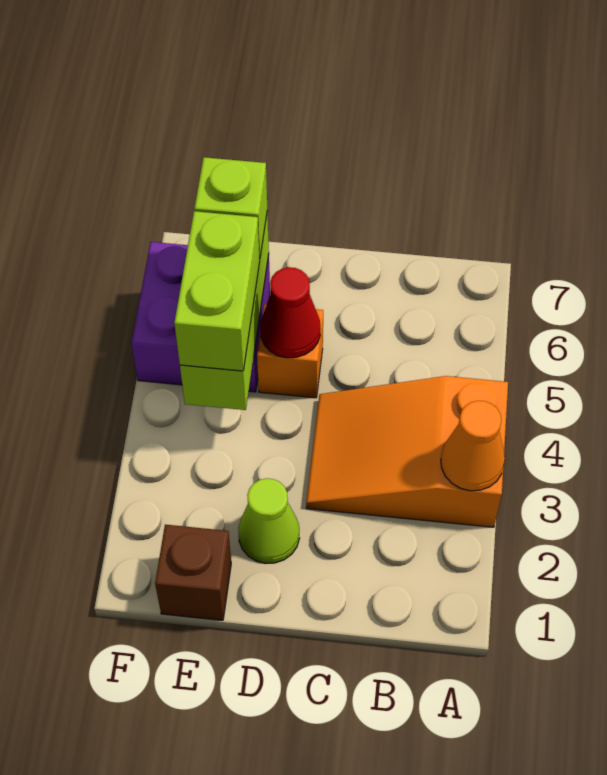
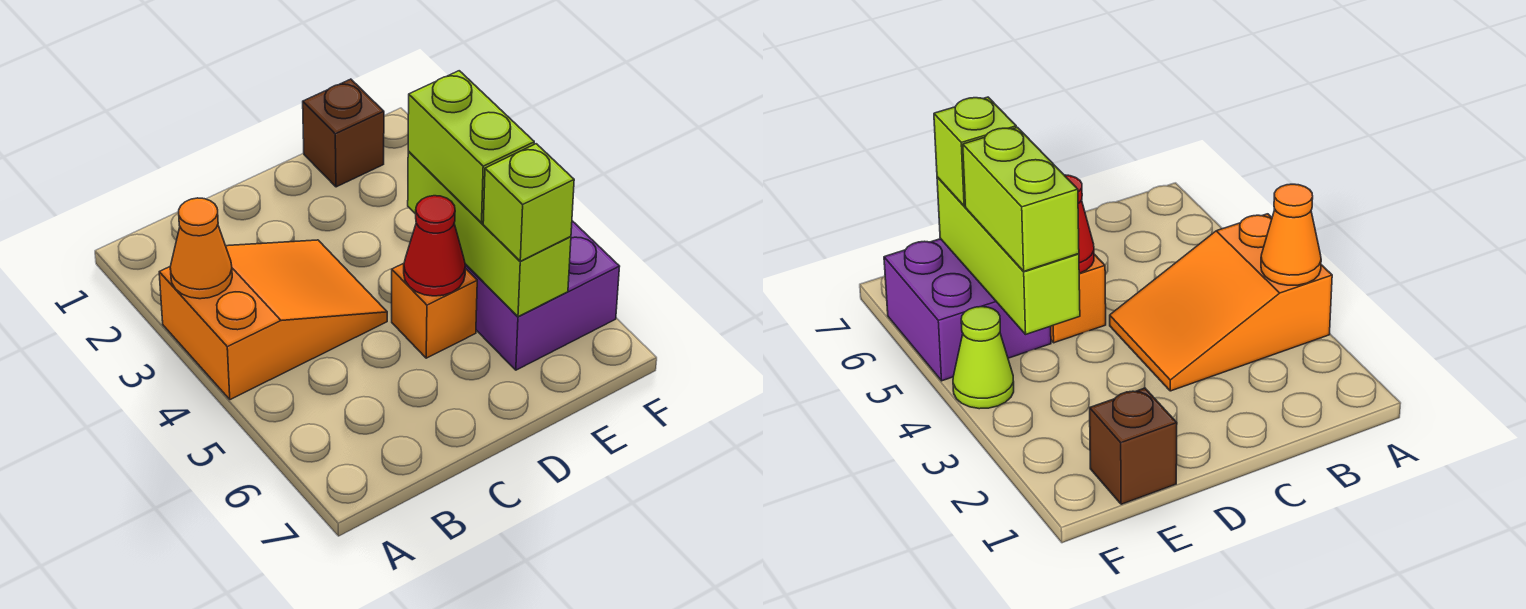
lime cone D2 level 1 -> lime cone F4 level 1

